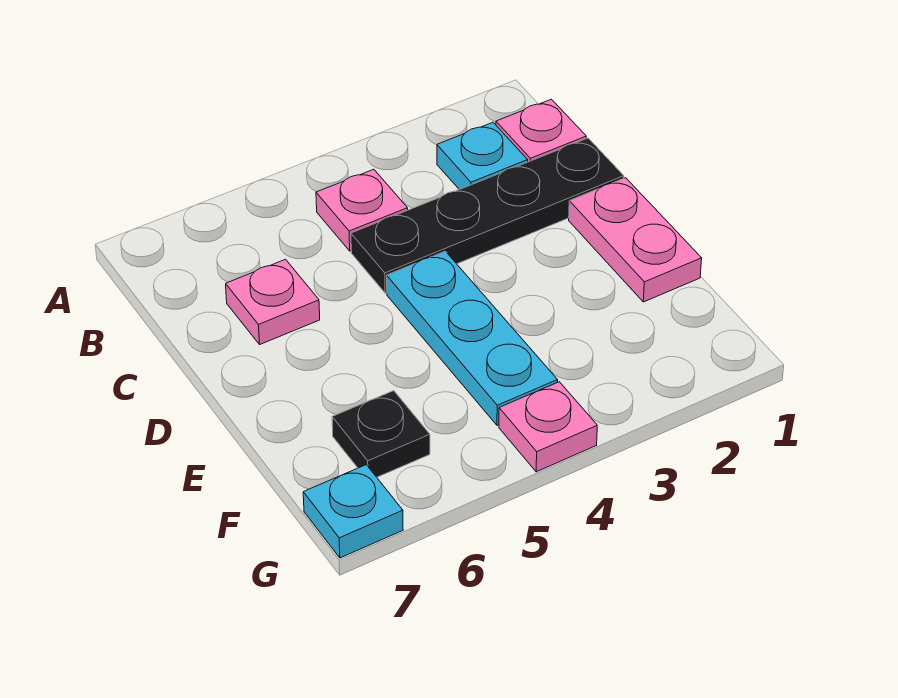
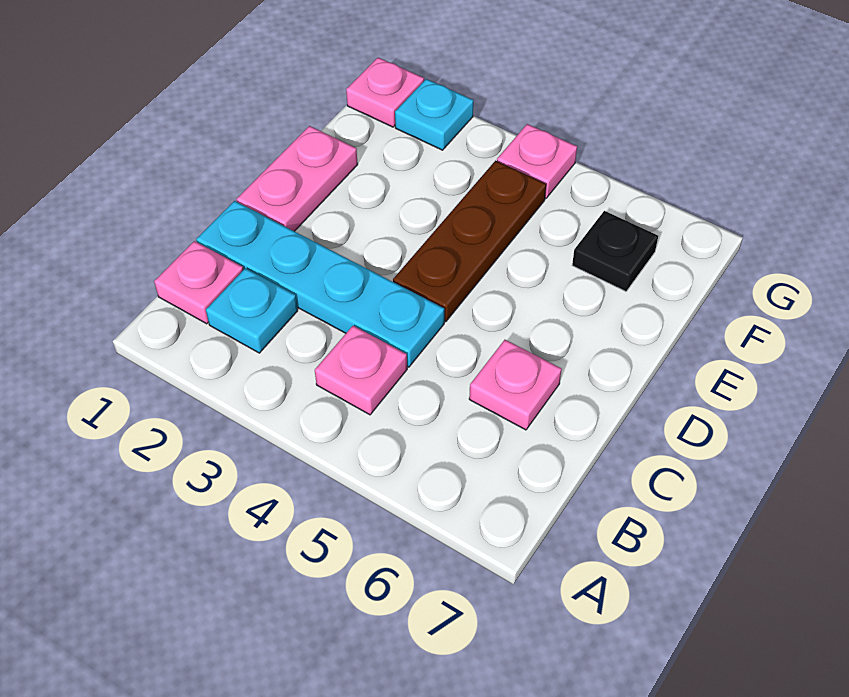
black plate C1:C4 level 1 -> cyan plate C1:C4 level 1
cyan plate D4:F4 level 1 -> brown plate D4:F4 level 1
none -> pink plate G1 level 1
cyan plate G7 level 1 -> cyan plate G2 level 1

